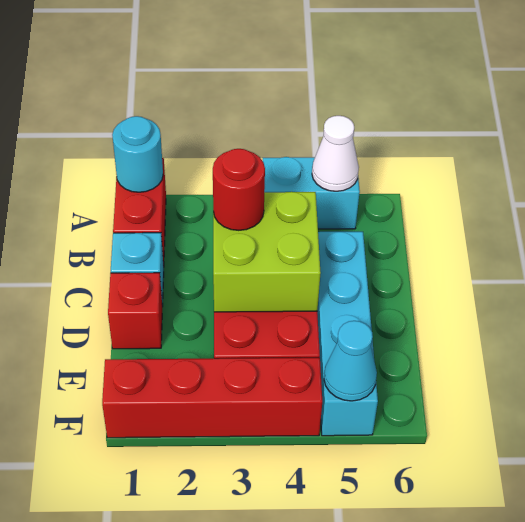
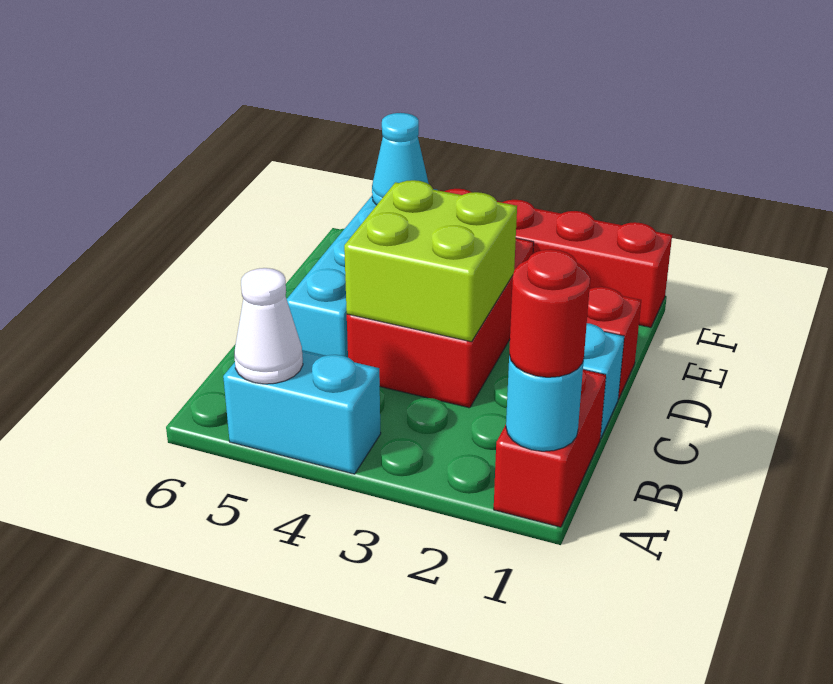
red round brick C3 level 3 -> red round brick A1 level 3

